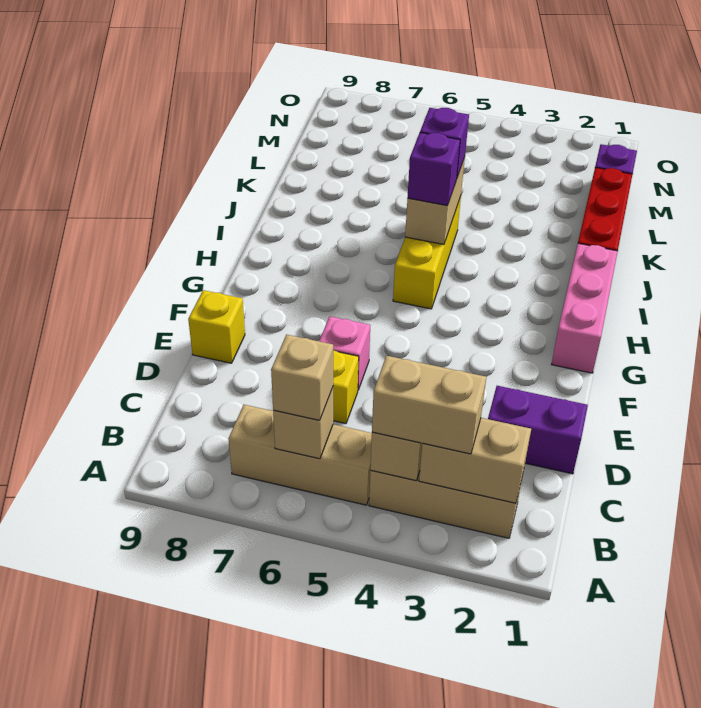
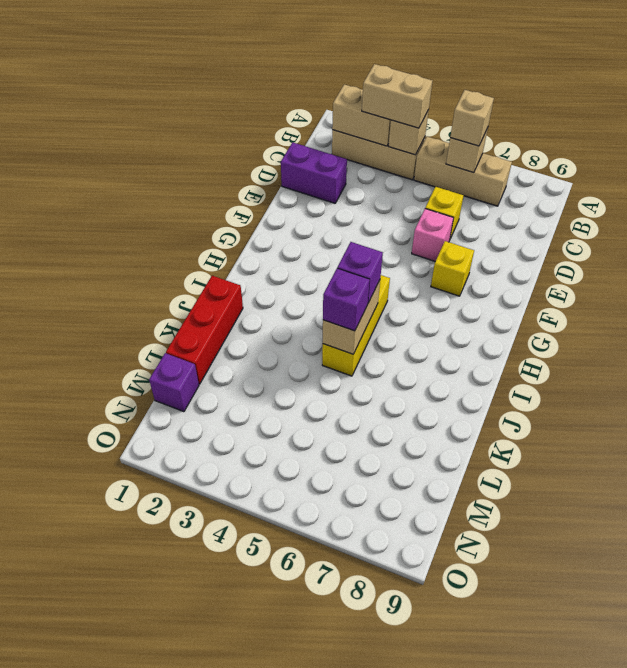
yellow brick E9 level 1 -> yellow brick F7 level 1
pink brick G1:I1 level 1 -> none

